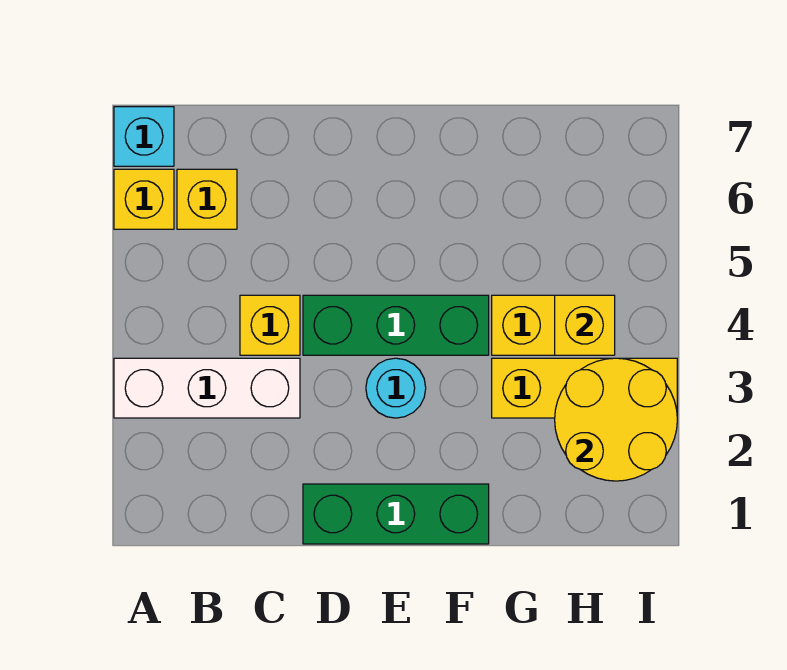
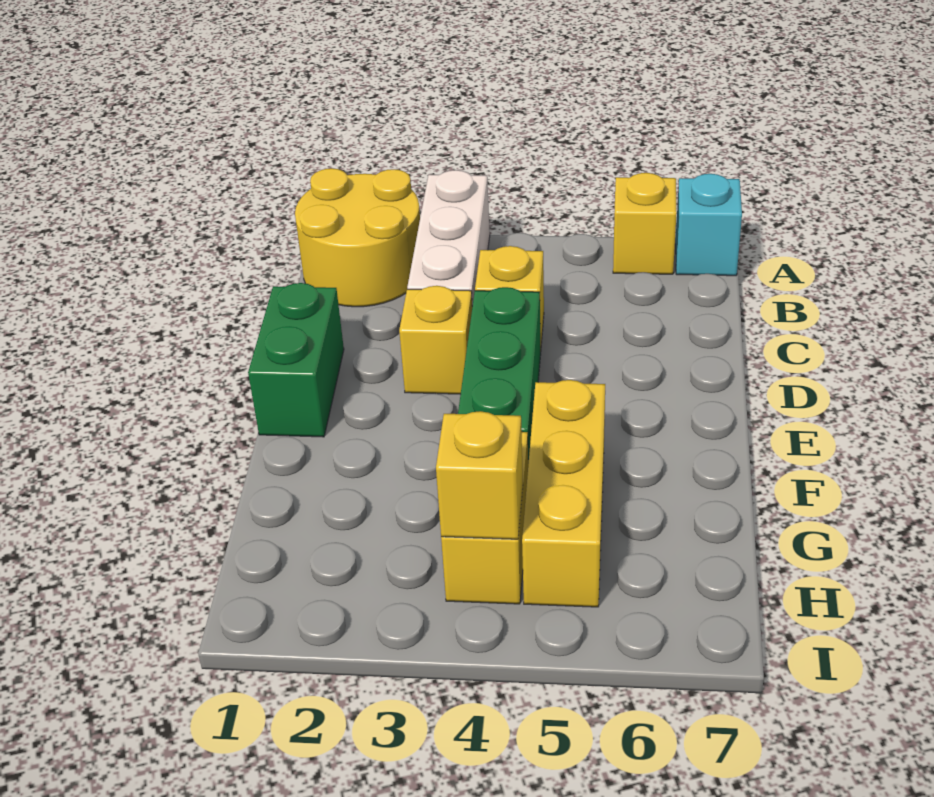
yellow brick B6 level 1 -> yellow brick D3 level 1
green brick D1:F1 level 1 -> green brick D1:E1 level 1
cyan round brick E3 level 1 -> none
yellow brick G3:I3 level 1 -> yellow brick F5:H5 level 1
yellow round brick H2:I3 level 2 -> yellow round brick A1:B2 level 1

